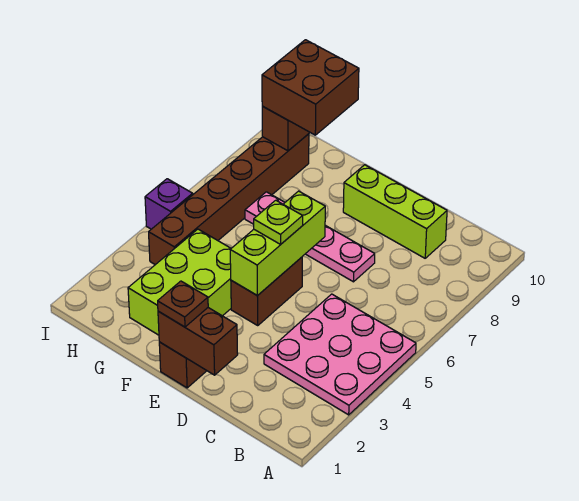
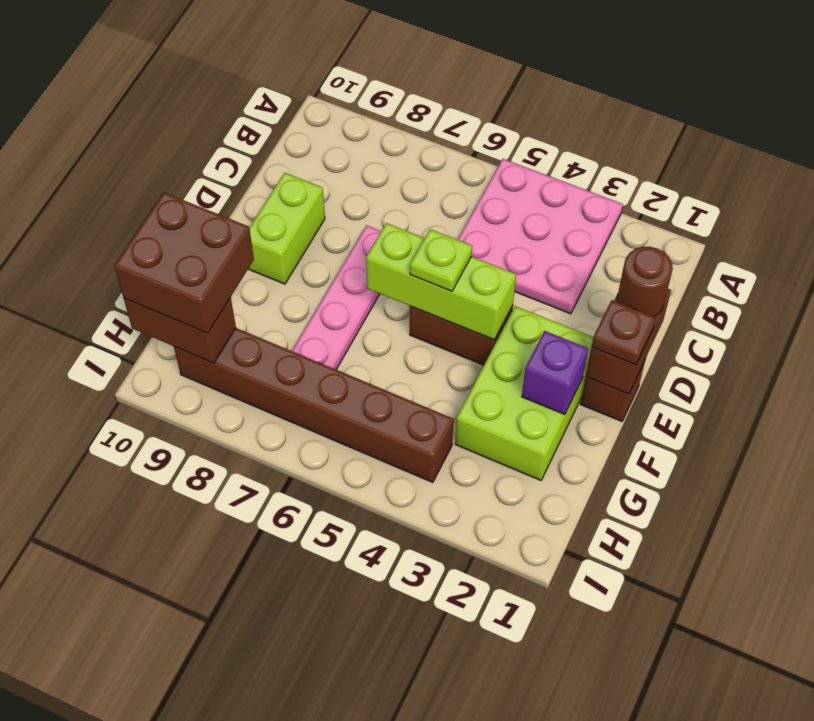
lime brick C9:E9 level 1 -> lime brick D9:E9 level 1
none -> brown round brick D1 level 3
lime brick F2:G4 level 1 -> lime brick E2:G3 level 1
purple brick I5 level 1 -> purple brick F2 level 2

